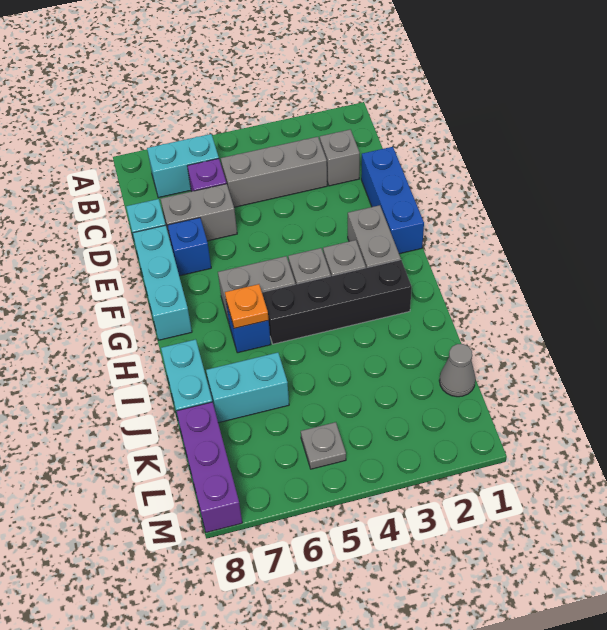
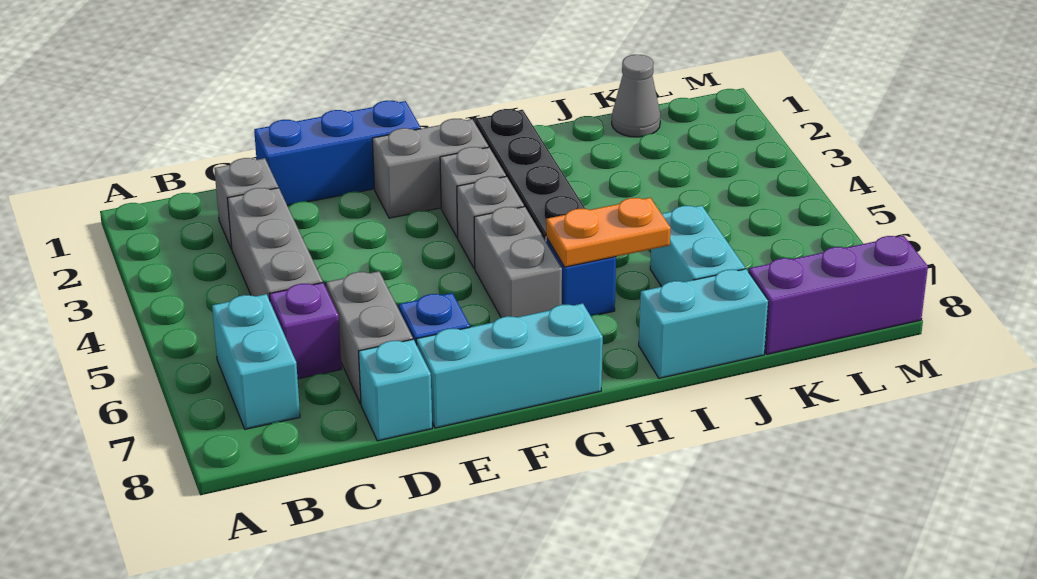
orange plate H6 level 2 -> orange plate H6:I6 level 2
grey plate L5 level 1 -> none

